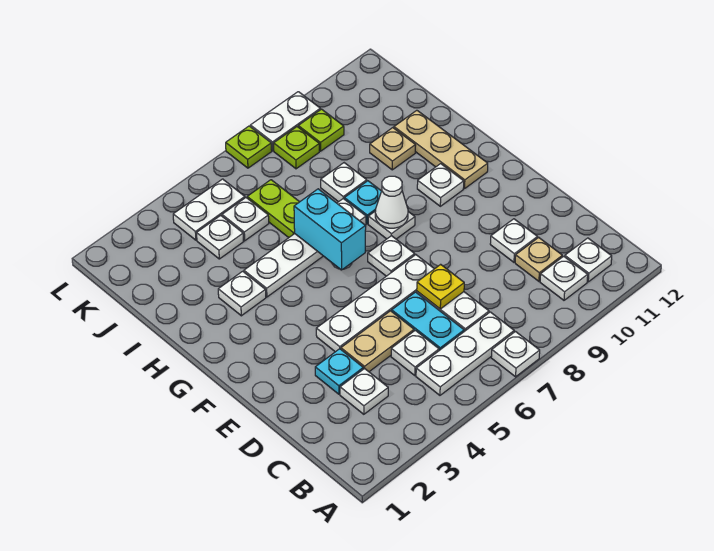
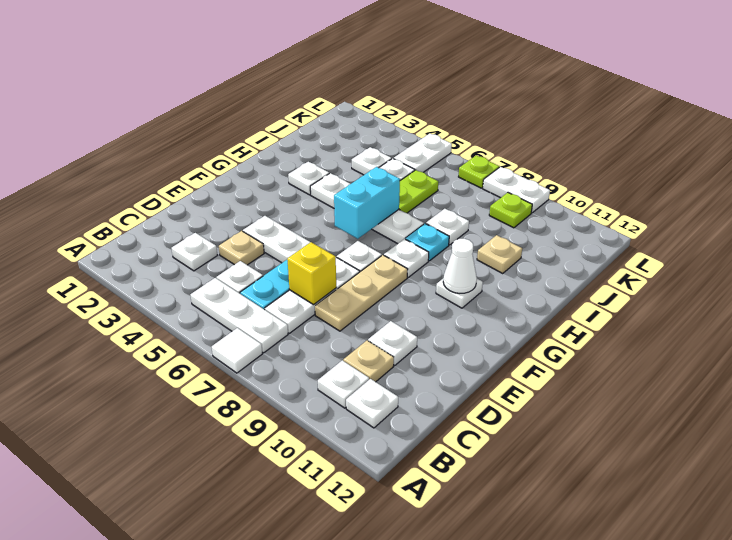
white plate A7 level 1 -> white tile A7 level 1
cyan plate D3 level 1 -> none
tan plate D4:D5 level 1 -> tan plate D4 level 1
yellow plate D7 level 2 -> yellow brick D7 level 2
white cone G8 level 2 -> white cone G10 level 2
tan plate G11:I11 level 1 -> tan plate D8:F8 level 1
white plate K4:K5 level 1 -> white plate K5:L5 level 1
lime plate K8 level 1 -> none

